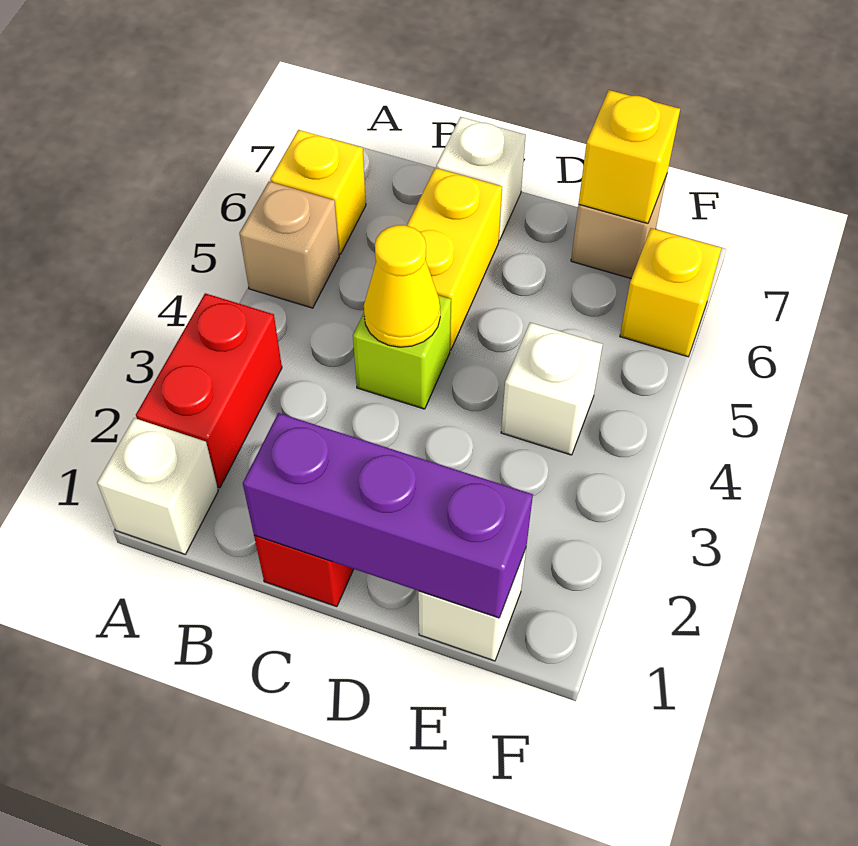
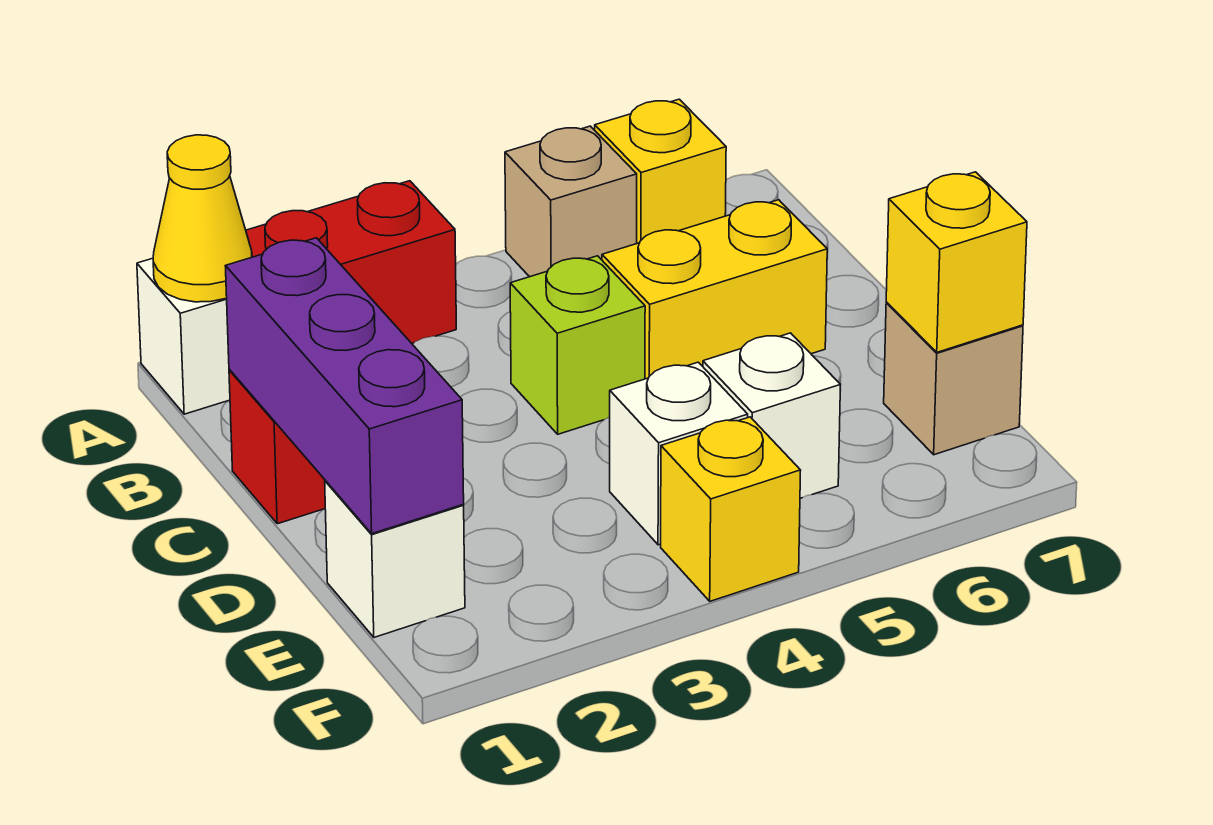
yellow cone C4 level 2 -> yellow cone A1 level 2
white brick C7 level 1 -> white brick E5 level 1
yellow brick F6 level 1 -> yellow brick F4 level 1

